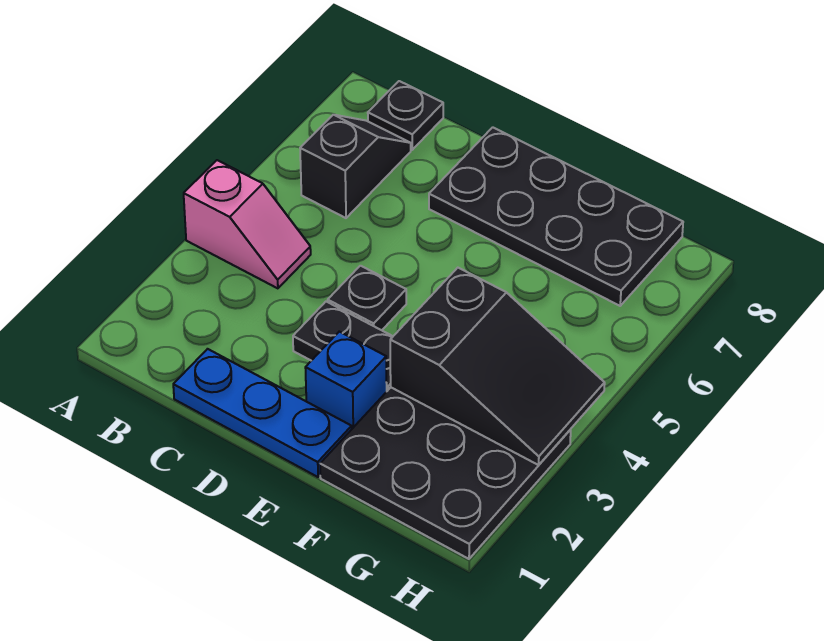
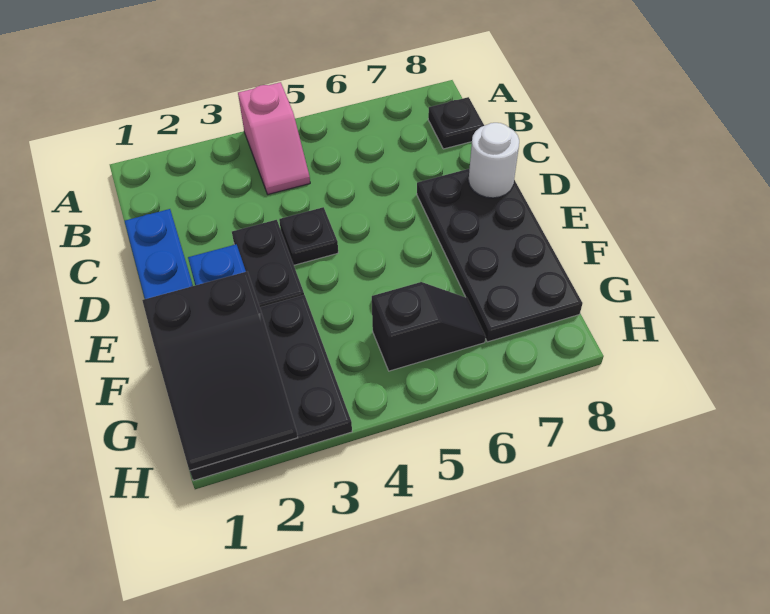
black slope B6:B7 level 1 top 6 -> black slope G5:G6 level 1 top 5
none -> white round brick D8 level 2
black slope F3:H4 level 2 top F -> black slope F1:H2 level 2 top F

